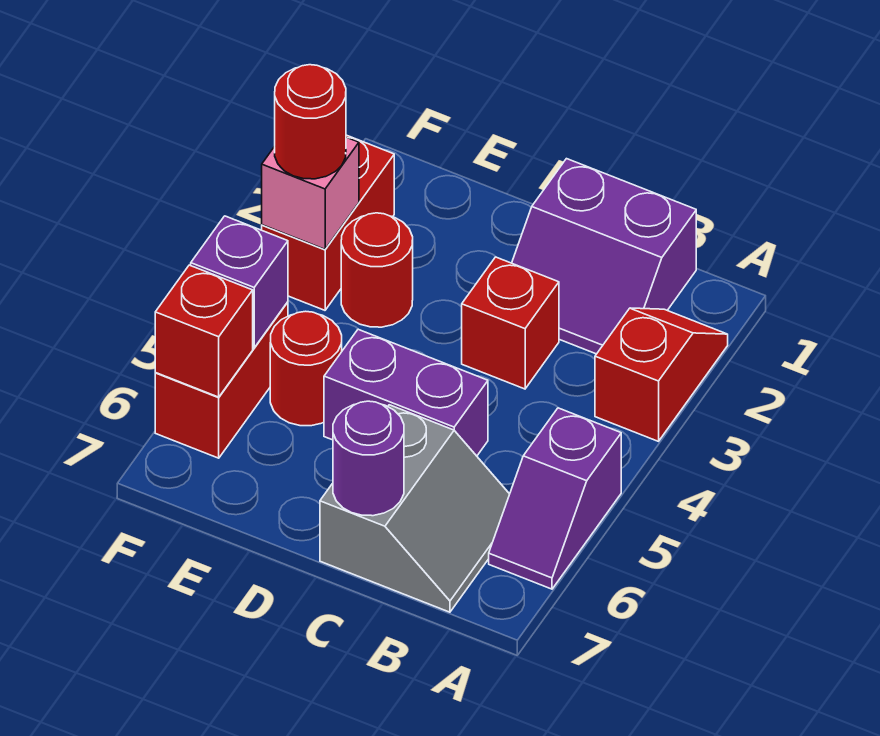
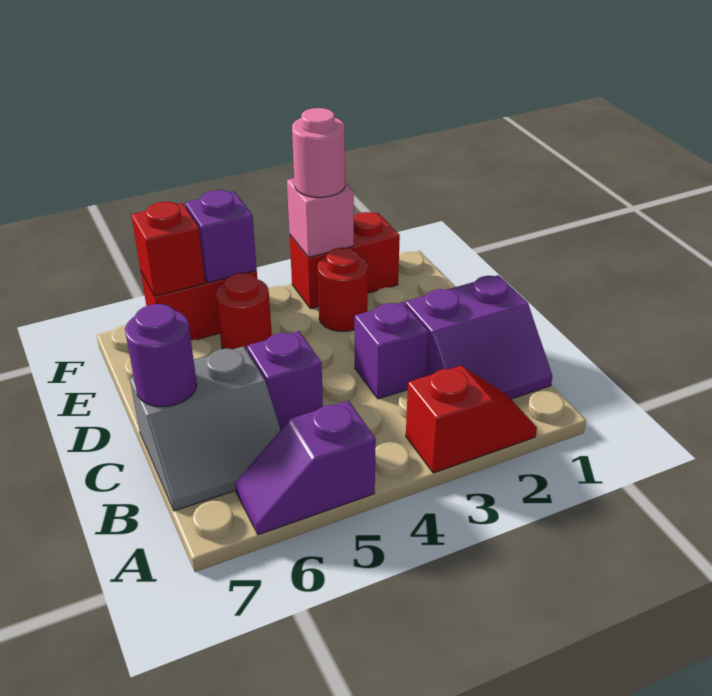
purple slope B1:C2 level 1 top 1 -> purple slope B1:C2 level 1 top C
red brick C3 level 1 -> purple brick C3 level 1
purple brick C5:D5 level 1 -> purple brick C5 level 1
red round brick F3 level 3 -> pink round brick F3 level 3

